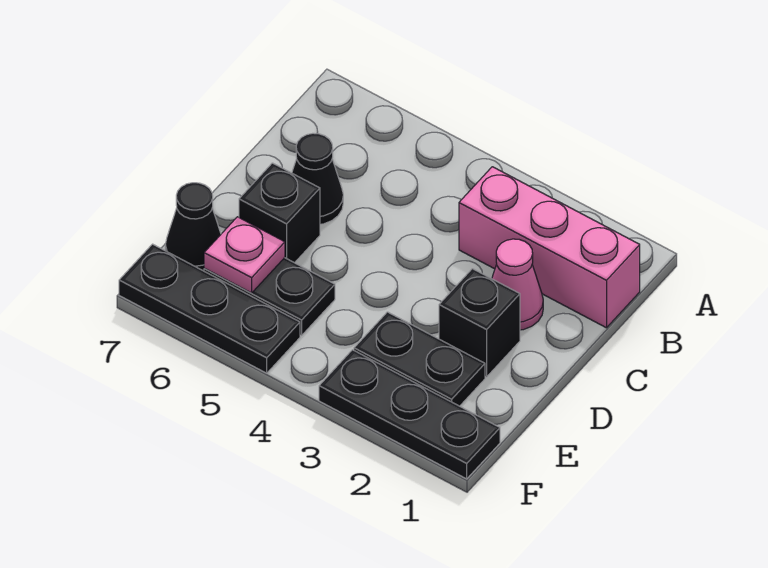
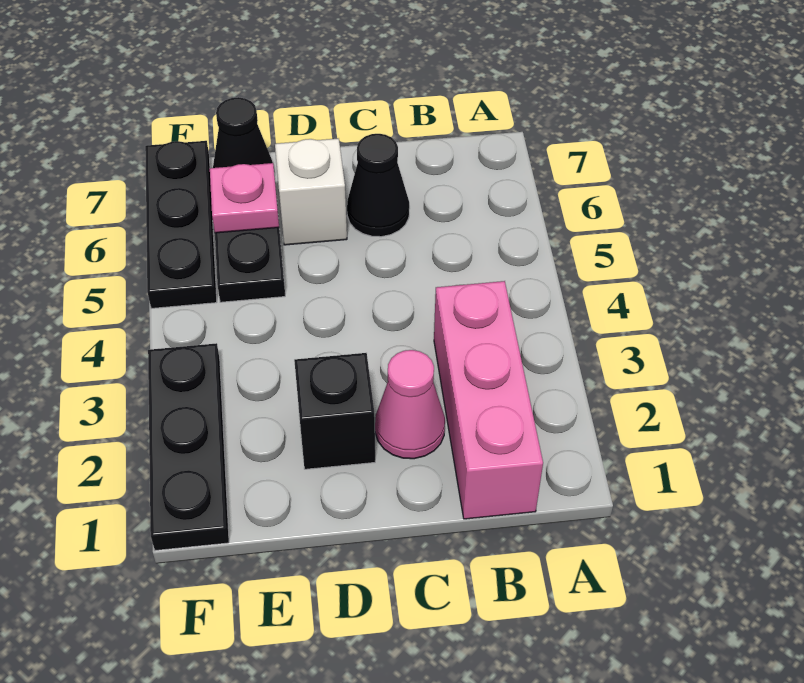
black brick D6 level 1 -> white brick D6 level 1
black plate E2:E3 level 1 -> none

